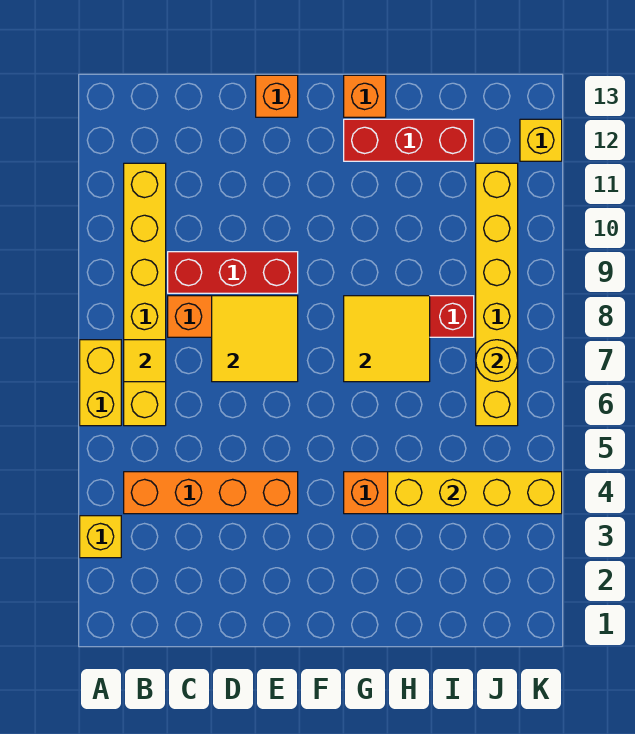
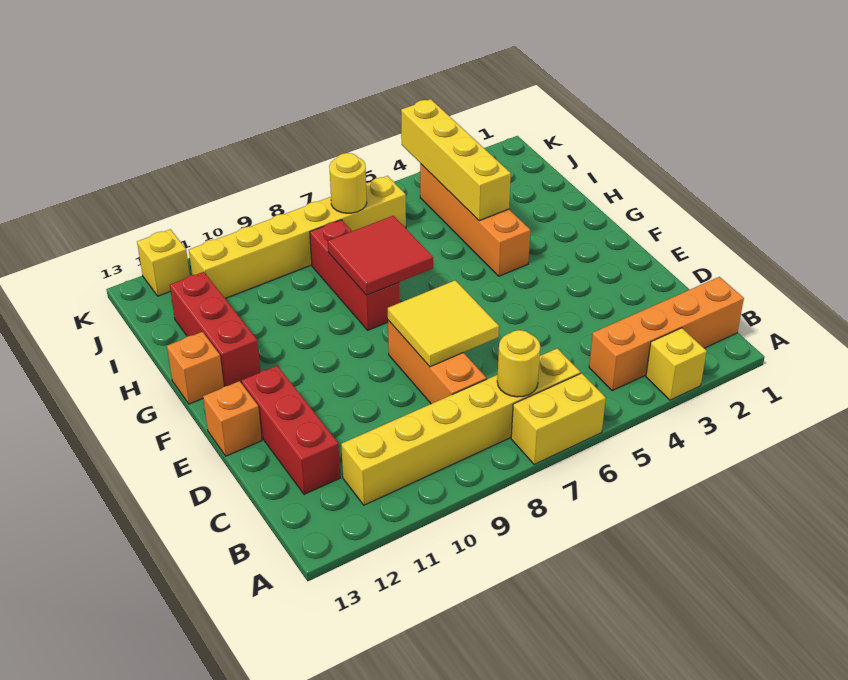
orange brick B4:E4 level 1 -> orange brick B1:B4 level 1
yellow tile B7 level 2 -> yellow round brick B7 level 2
red brick C9:E9 level 1 -> red brick C12:E12 level 1
yellow tile G7:H8 level 2 -> red tile G7:H8 level 2

